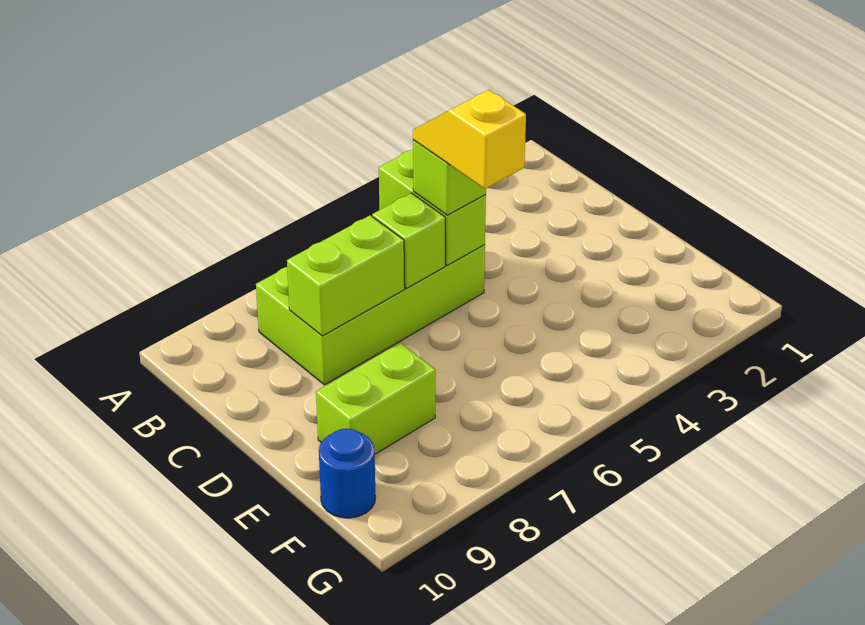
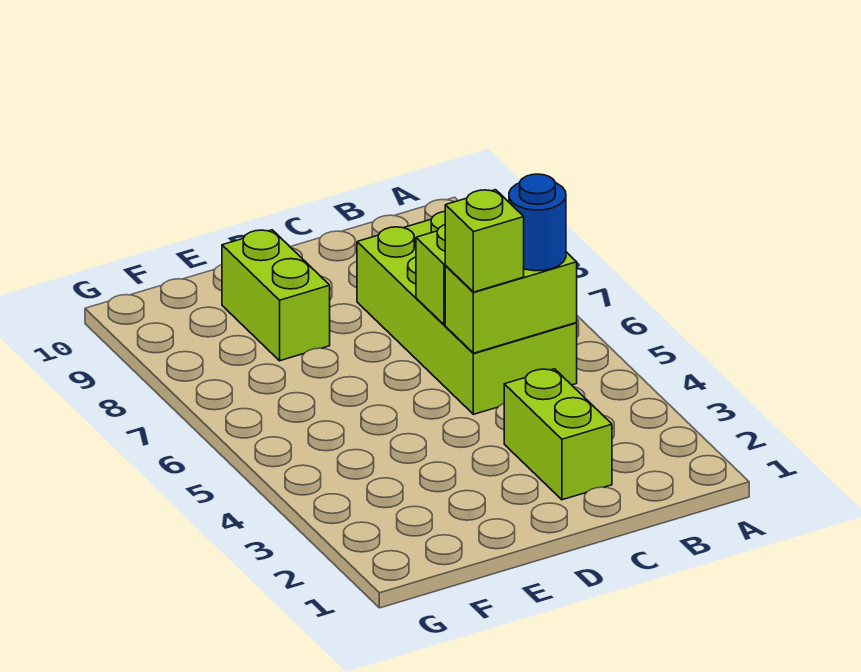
yellow slope C5:D5 level 4 top D -> none
lime brick C7:C8 level 2 -> lime brick C2:C3 level 1
blue round brick F10 level 1 -> blue round brick B5 level 3

